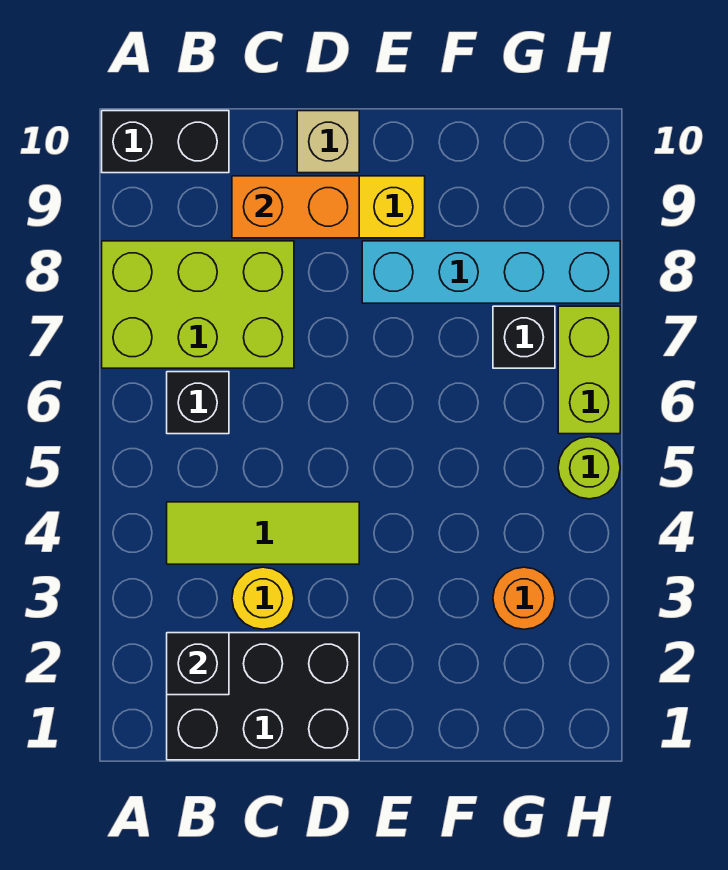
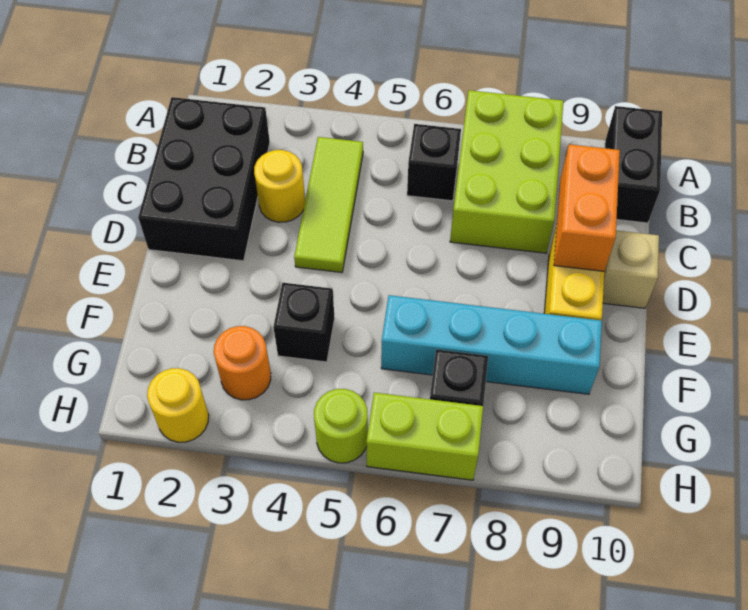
black brick B2 level 2 -> black brick F4 level 1
cyan brick E8:H8 level 1 -> cyan brick F6:F9 level 1
none -> yellow round brick H2 level 1

